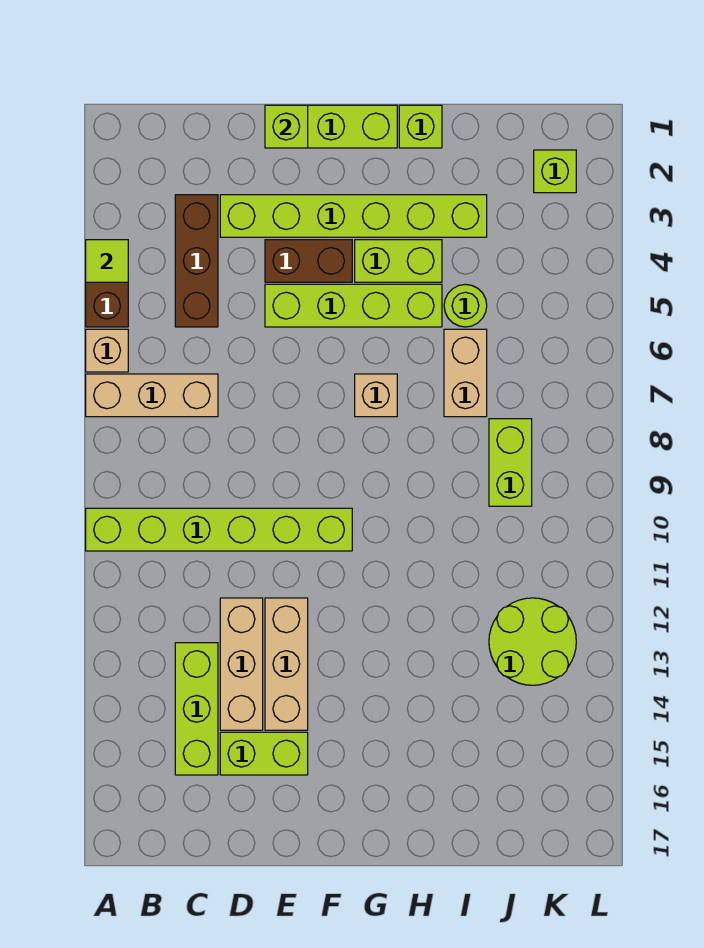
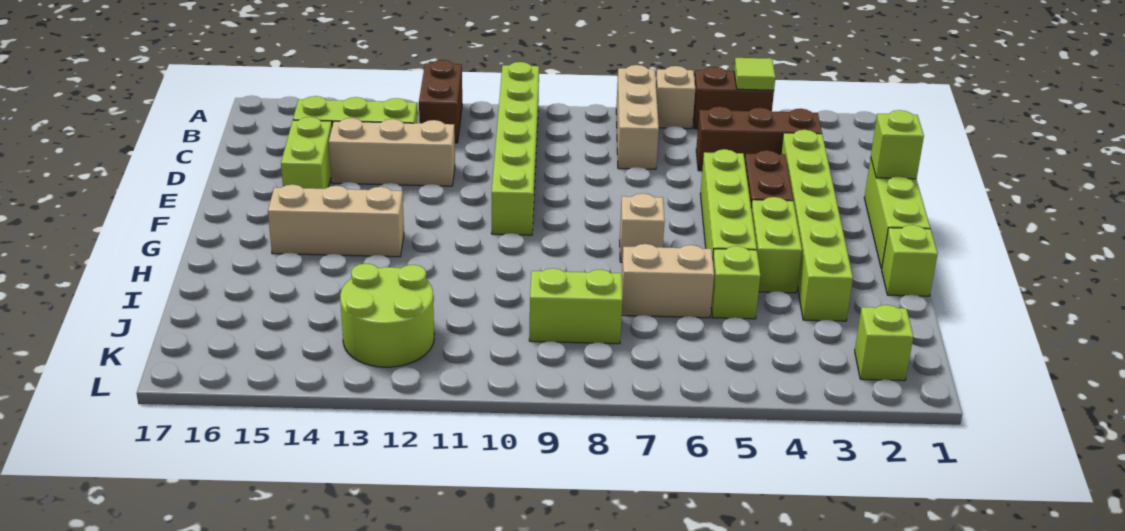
none -> brown brick A12:B12 level 1
tan brick E12:E14 level 1 -> tan brick G13:G15 level 1
lime round brick I5 level 1 -> lime brick I5 level 1

